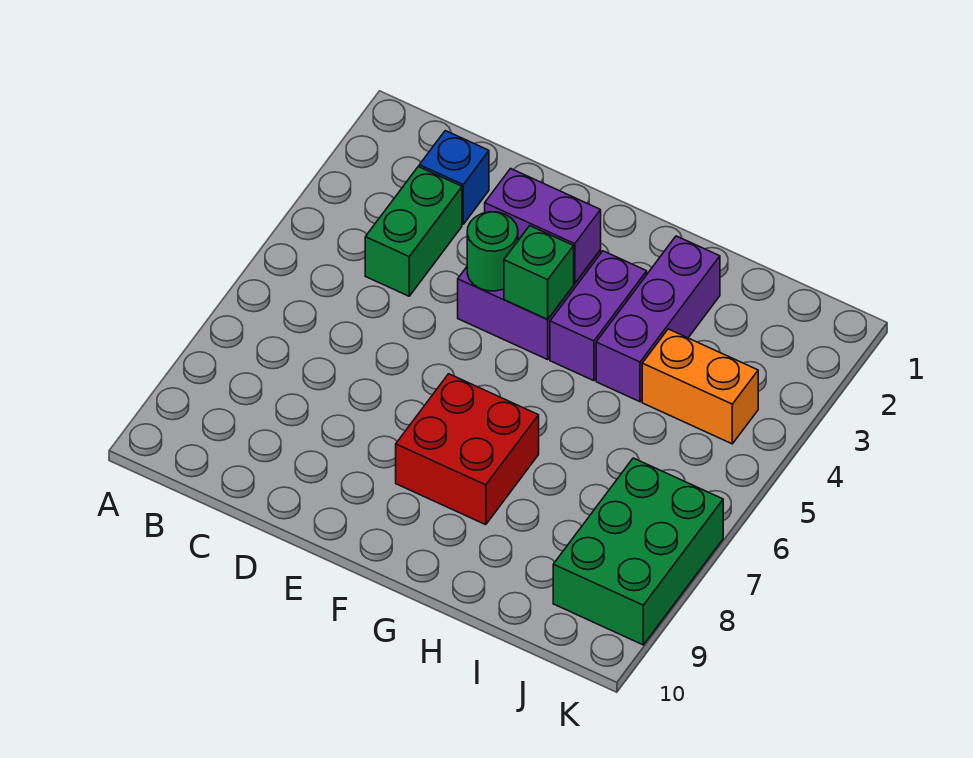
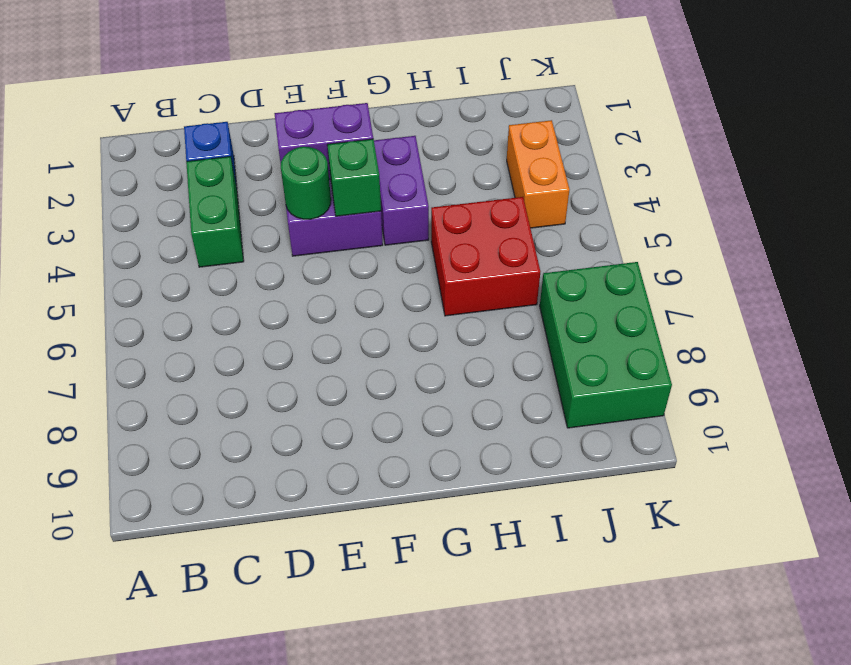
red brick F7:G8 level 1 -> red brick H5:I6 level 1
purple brick H2:H4 level 1 -> none
orange brick I4:J4 level 1 -> orange brick J3:J4 level 1

